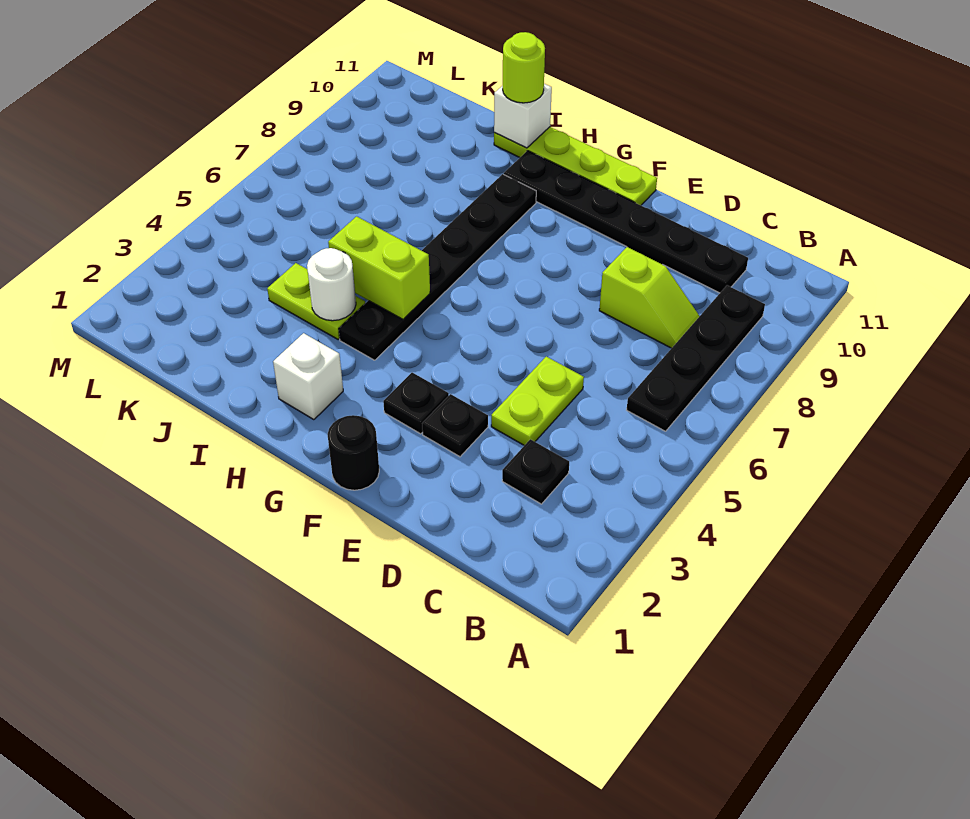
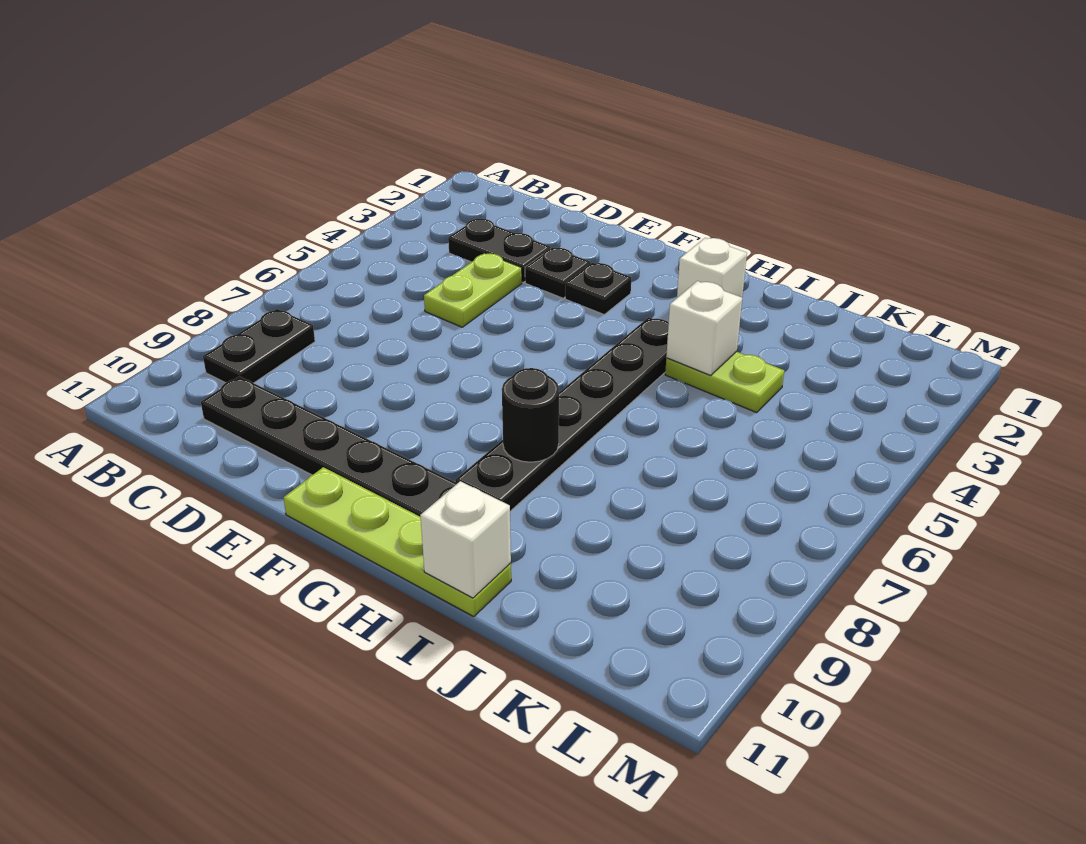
black plate B6:B9 level 1 -> black plate B8:B9 level 1
black plate C3 level 1 -> black plate C3:D3 level 1
lime slope C8:D8 level 1 top D -> none
black round brick F1 level 1 -> black round brick H8 level 2
lime brick H5:I5 level 2 -> none
white round brick I4 level 2 -> white brick I4 level 2
lime round brick I11 level 3 -> none

